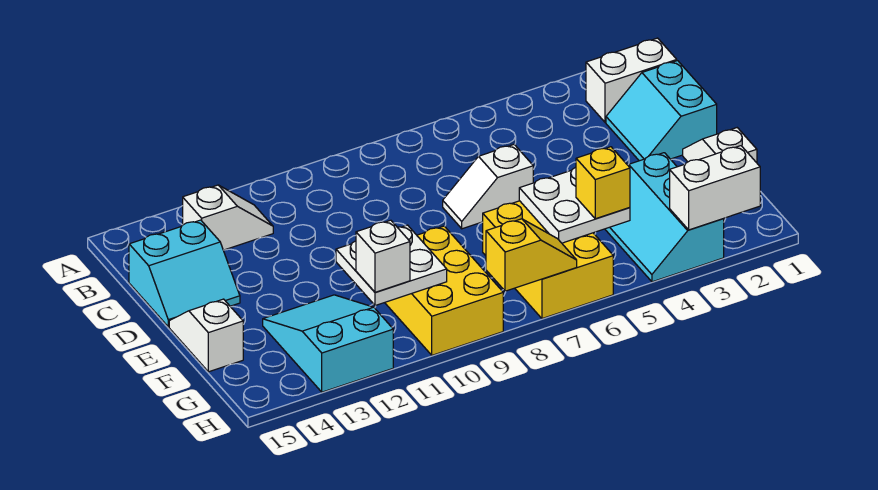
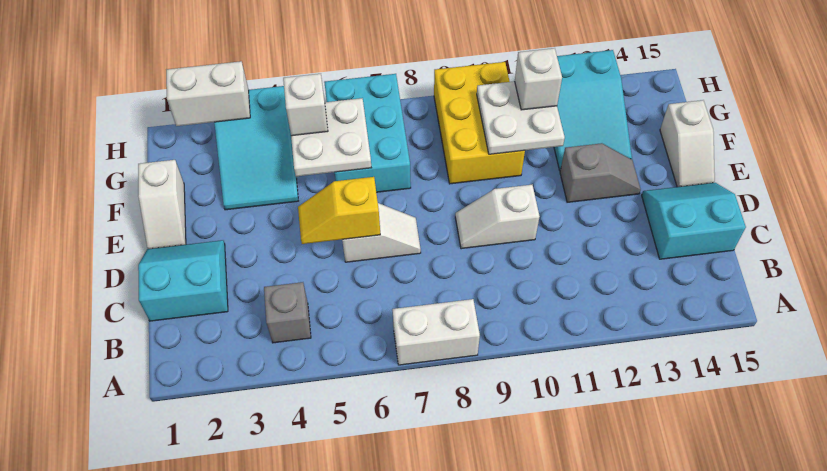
white brick B1:B2 level 1 -> white brick A7:A8 level 1
none -> grey brick B4 level 1
white slope B12:B13 level 1 top 13 -> white slope D9:D10 level 1 top 10
cyan slope C1:D2 level 1 top 1 -> cyan slope C1:D2 level 1 top C
none -> grey slope E12:E13 level 1 top 12
cyan slope F3:H4 level 1 top 3 -> cyan slope F3:H4 level 1 top H
yellow brick F6:H7 level 1 -> cyan brick F6:H7 level 1
yellow brick G5 level 3 -> white brick G5 level 3
yellow slope H7:H8 level 2 top 8 -> yellow slope D5:D6 level 2 top 6

